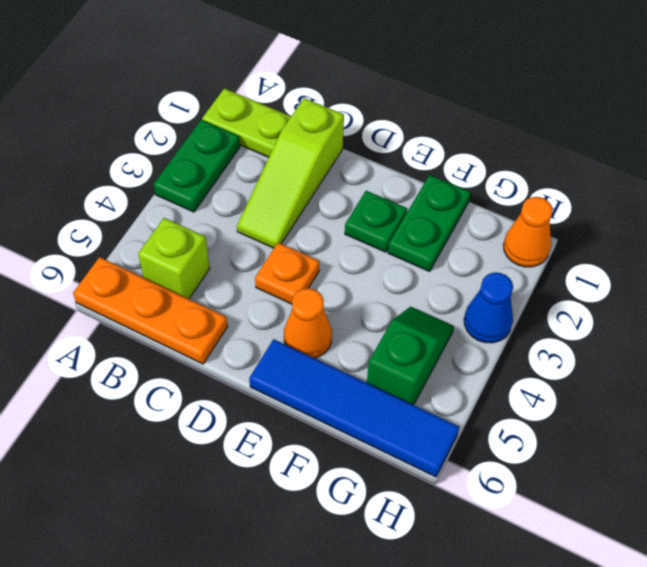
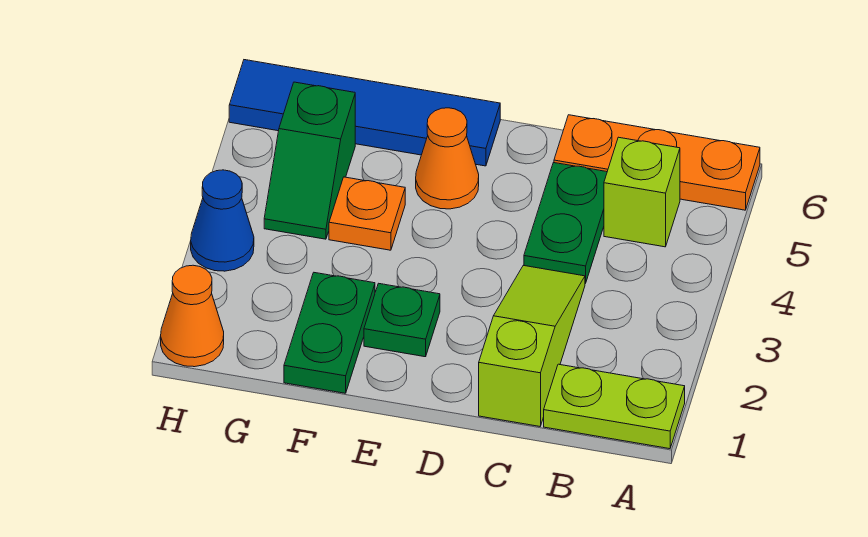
green plate A2:A3 level 1 -> green plate C4:C5 level 1
orange plate D4 level 1 -> orange plate F4 level 1

